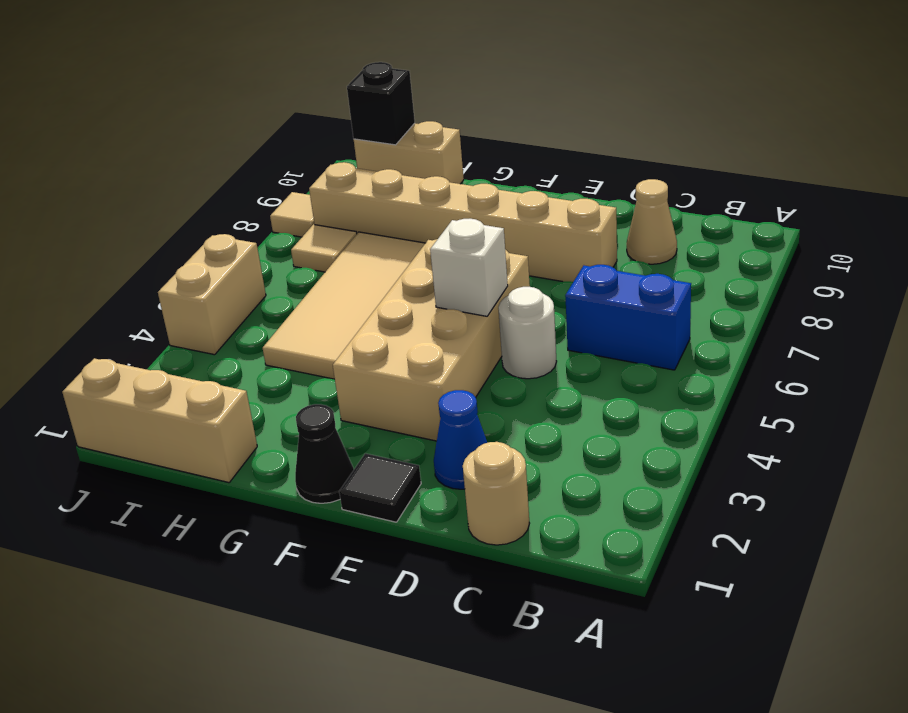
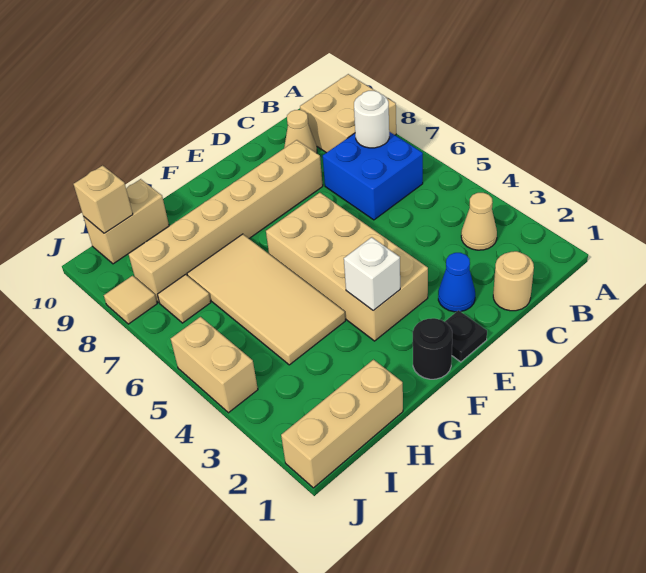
none -> tan brick A8:B9 level 1
none -> tan cone B3 level 1
blue brick B6:C6 level 1 -> blue brick B6:C7 level 1
white round brick D5 level 1 -> white round brick B7 level 2
black tile E1 level 1 -> black plate E1 level 1
white brick E5 level 2 -> white brick F3 level 2
black cone F1 level 1 -> black round brick F1 level 1
black brick I10 level 2 -> tan brick I10 level 2

